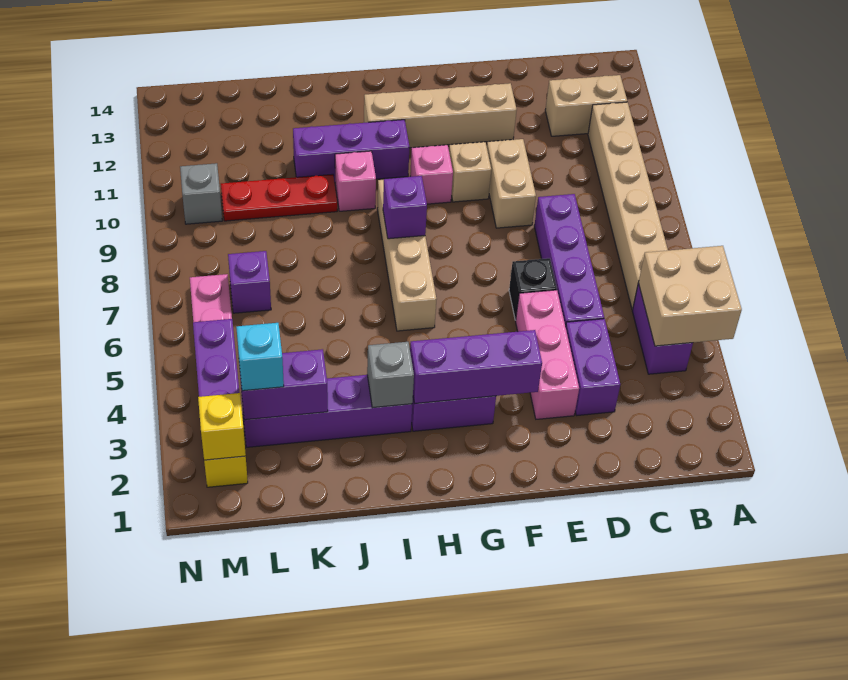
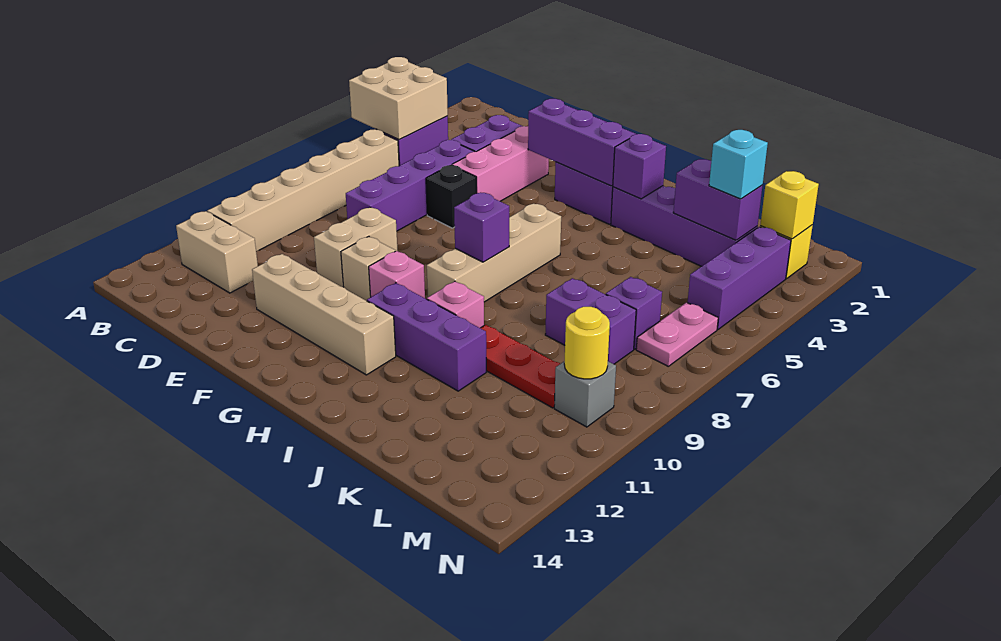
grey brick I3 level 2 -> purple brick I3 level 2
none -> purple brick K8:L8 level 1
none -> yellow round brick M10 level 2

